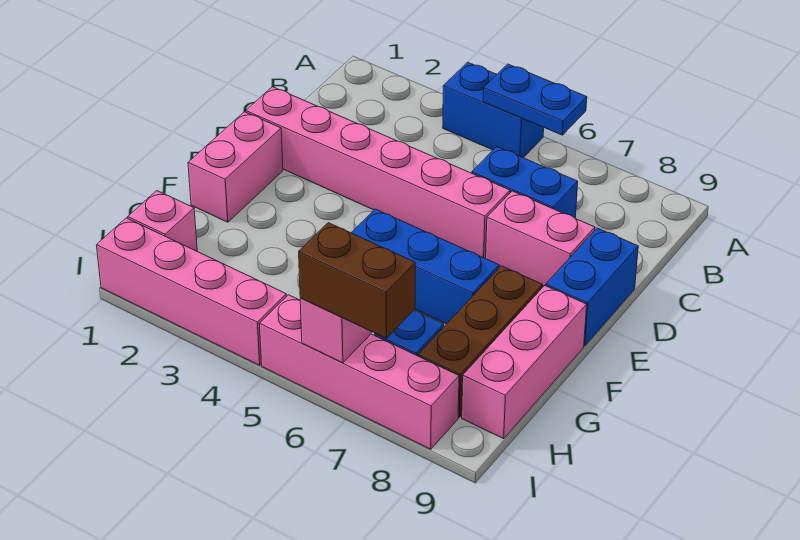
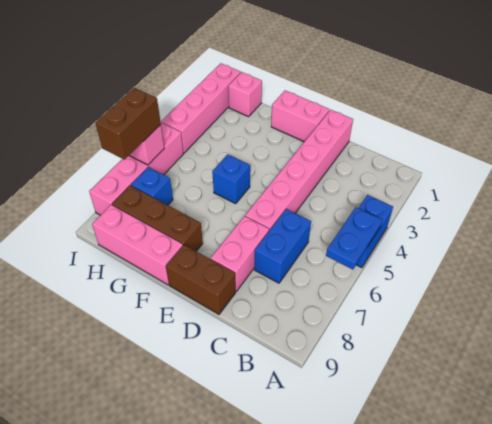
blue brick D9:E9 level 1 -> brown brick D9:E9 level 1
blue brick F5:F7 level 1 -> blue brick F5 level 1

